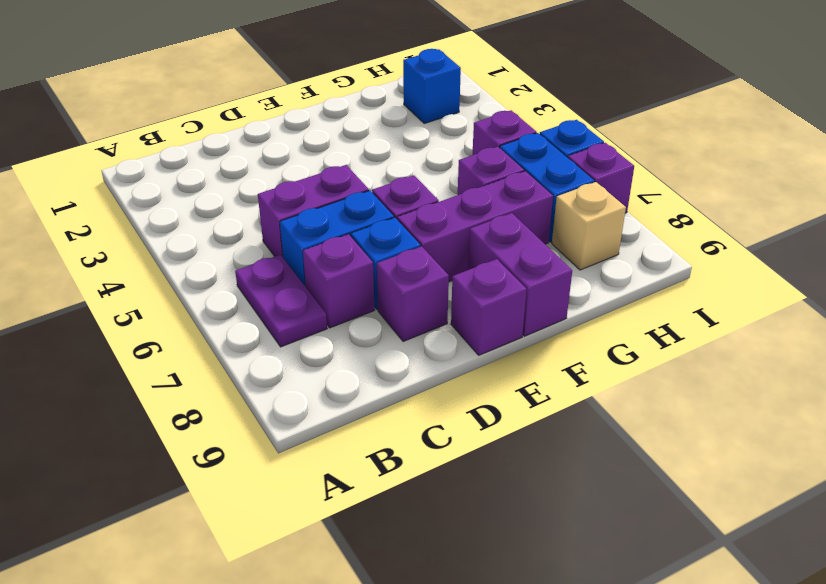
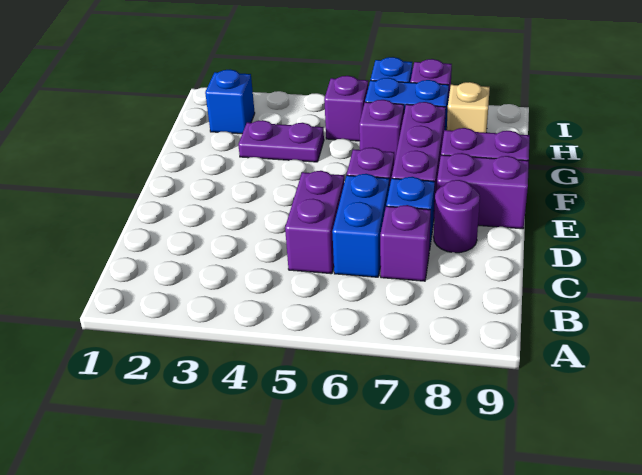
purple plate B6:B7 level 1 -> purple plate G3:G4 level 1
purple brick D8 level 1 -> purple round brick D8 level 1
purple brick E9 level 1 -> purple brick E8:E9 level 1

